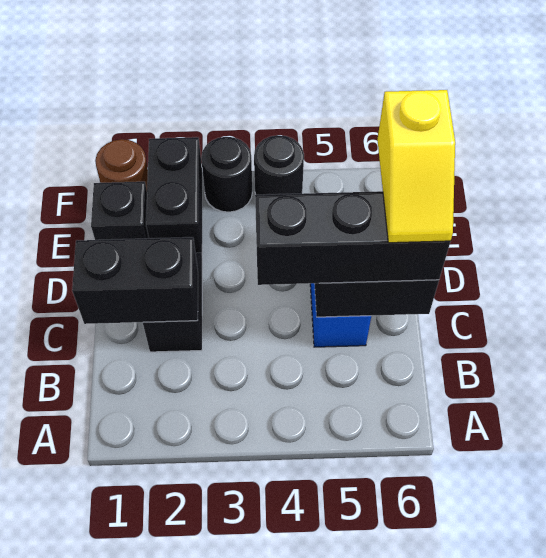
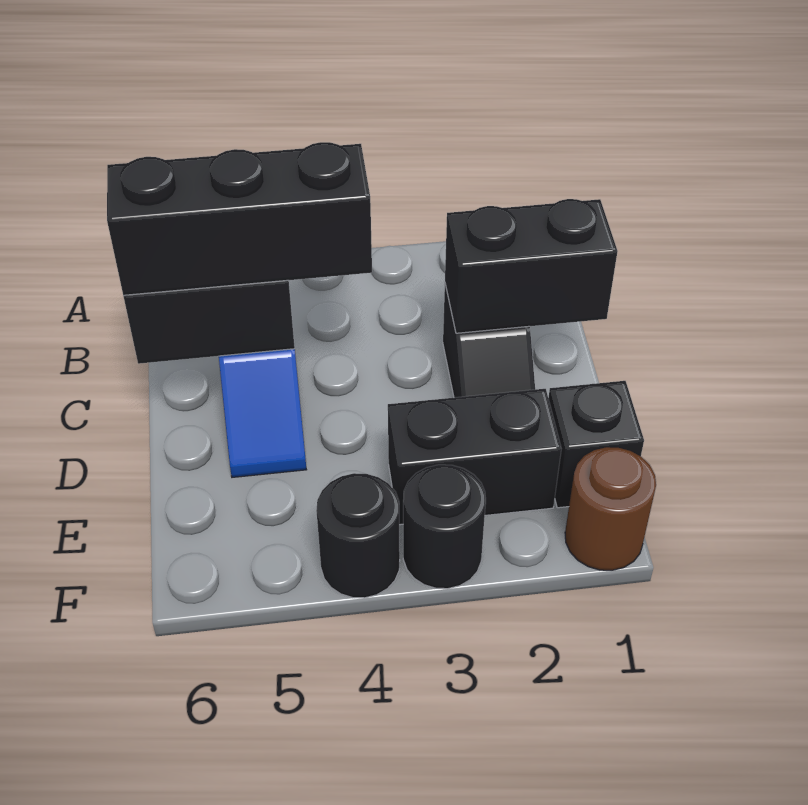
yellow slope C6:D6 level 4 top D -> none
black brick E2:F2 level 1 -> black brick E2:E3 level 1

